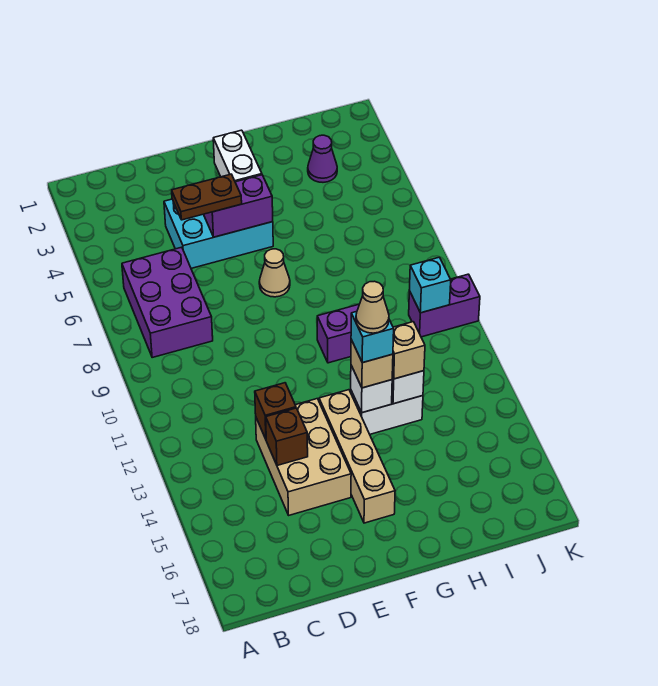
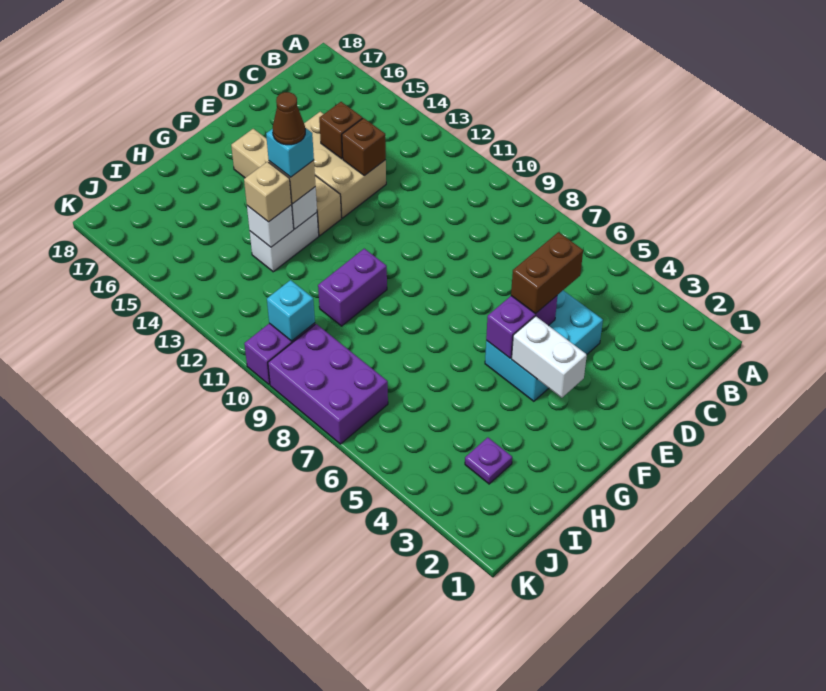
purple brick B6:C8 level 1 -> purple brick J7:K9 level 1
brown plate D5:E5 level 3 -> brown brick D5:E5 level 3
tan cone F7 level 1 -> none
tan cone G13 level 5 -> brown cone G13 level 5
purple cone I3 level 1 -> purple plate I3 level 1

